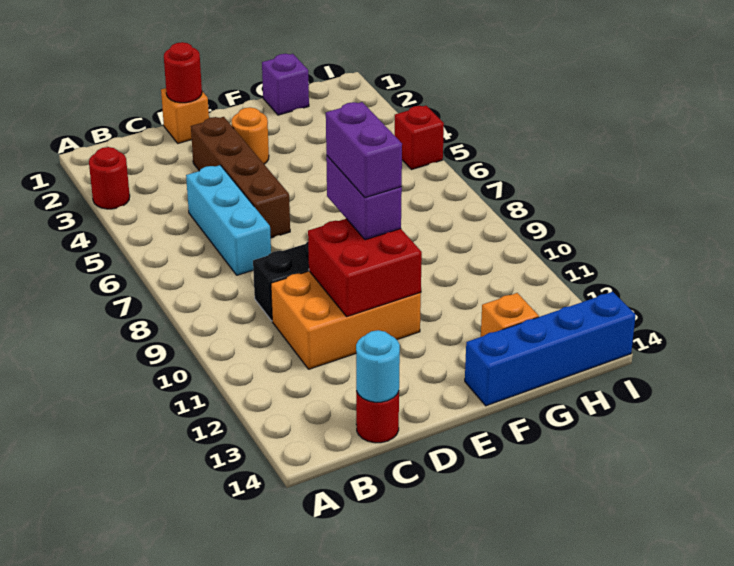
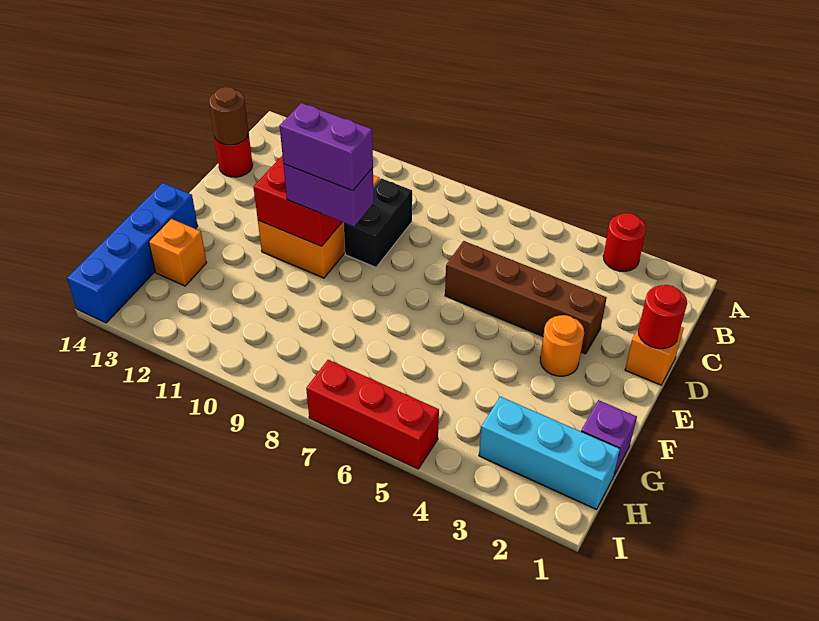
cyan brick C5:C7 level 1 -> cyan brick H1:H3 level 1
cyan round brick C14 level 2 -> brown round brick C14 level 2
red brick I5 level 1 -> red brick I5:I7 level 1

